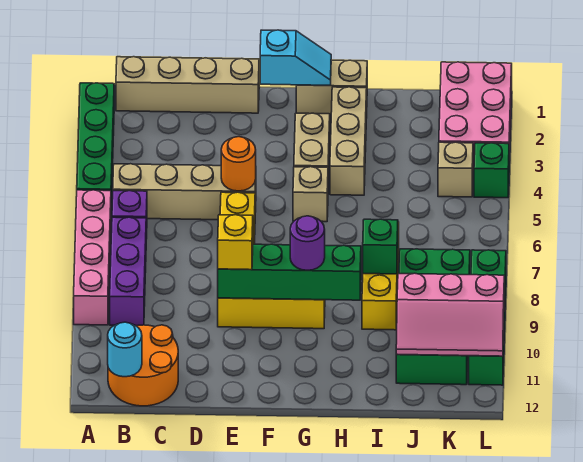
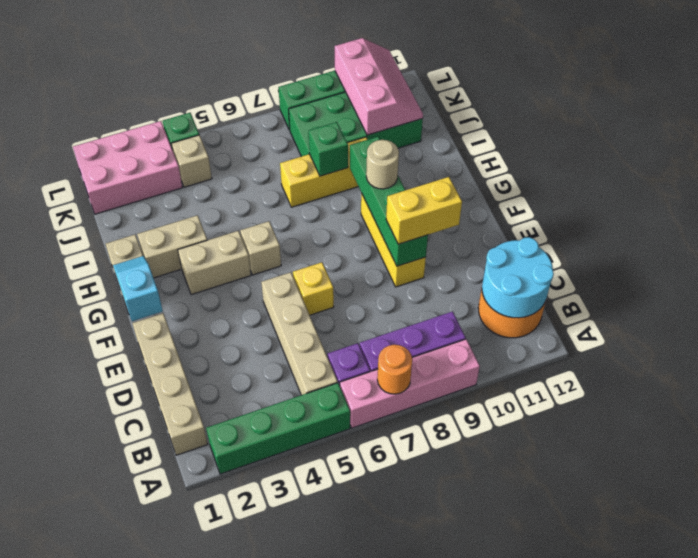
cyan round brick B12 level 2 -> cyan round brick B11:C12 level 2
orange round brick E5 level 2 -> orange round brick A7 level 2
yellow brick E9 level 3 -> yellow brick E9:E10 level 3
purple round brick G9 level 3 -> tan round brick G9 level 3
tan brick H2:H4 level 1 -> tan brick H2:H3 level 1

